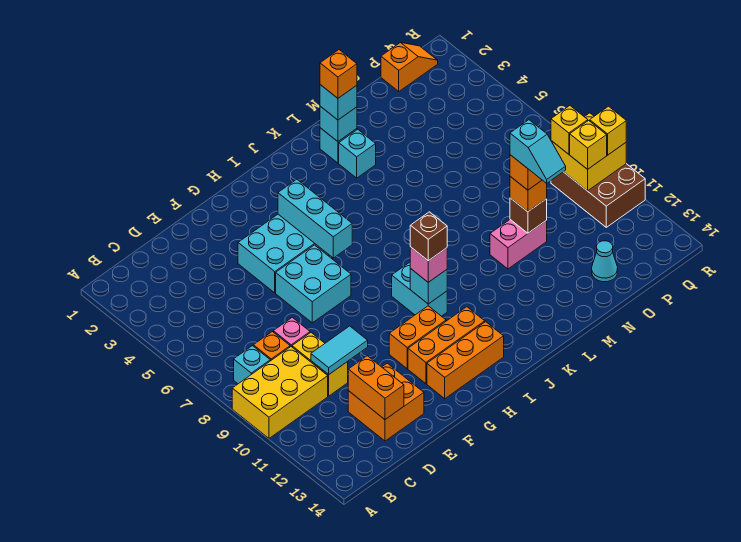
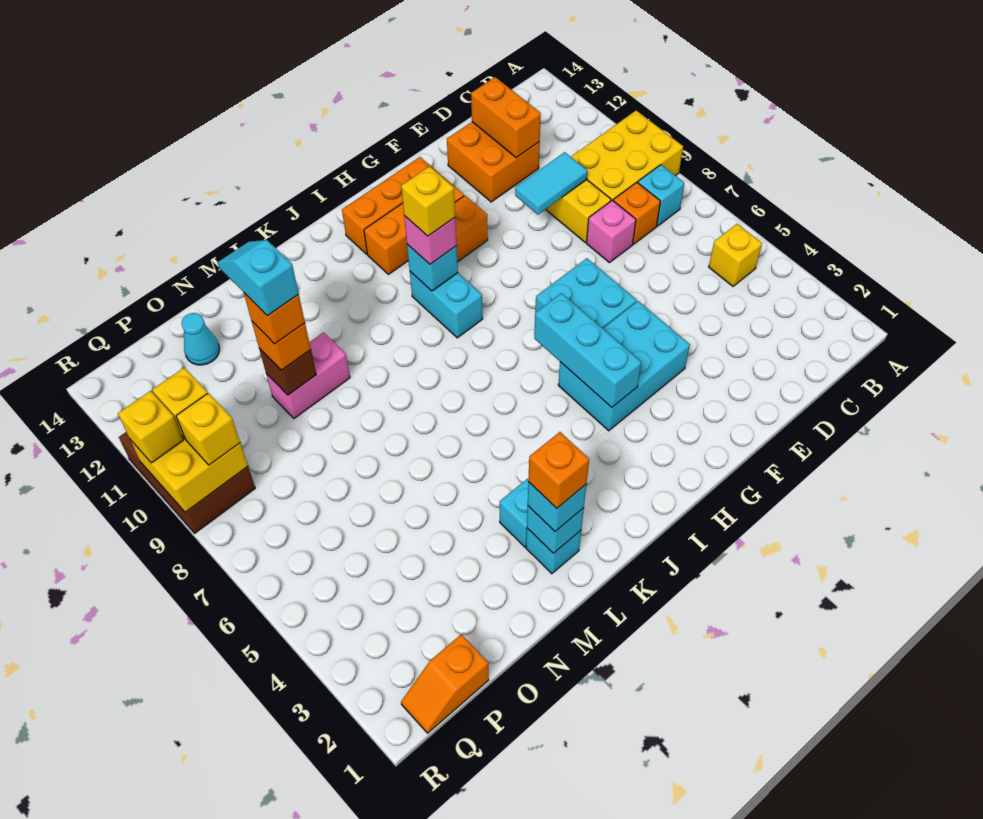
none -> yellow brick B5 level 1
brown brick I10 level 4 -> yellow brick I10 level 4

